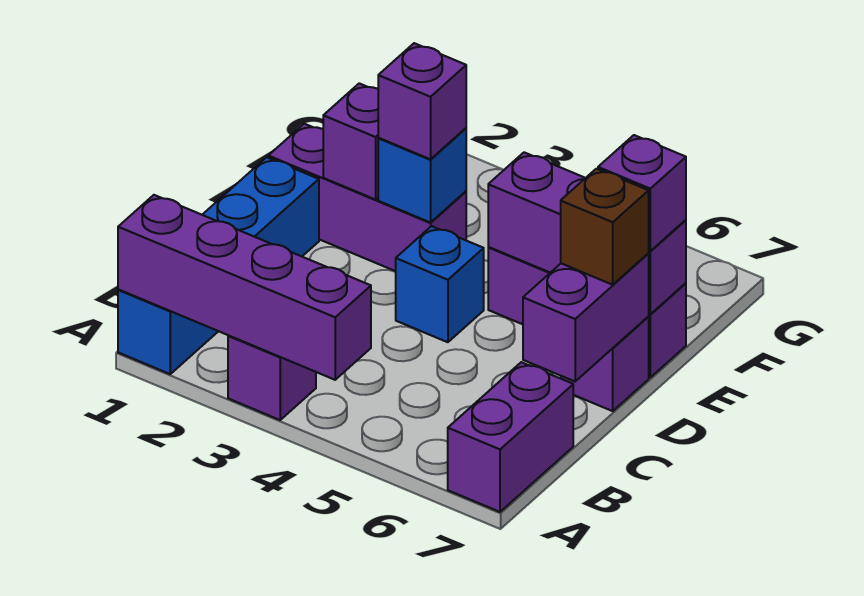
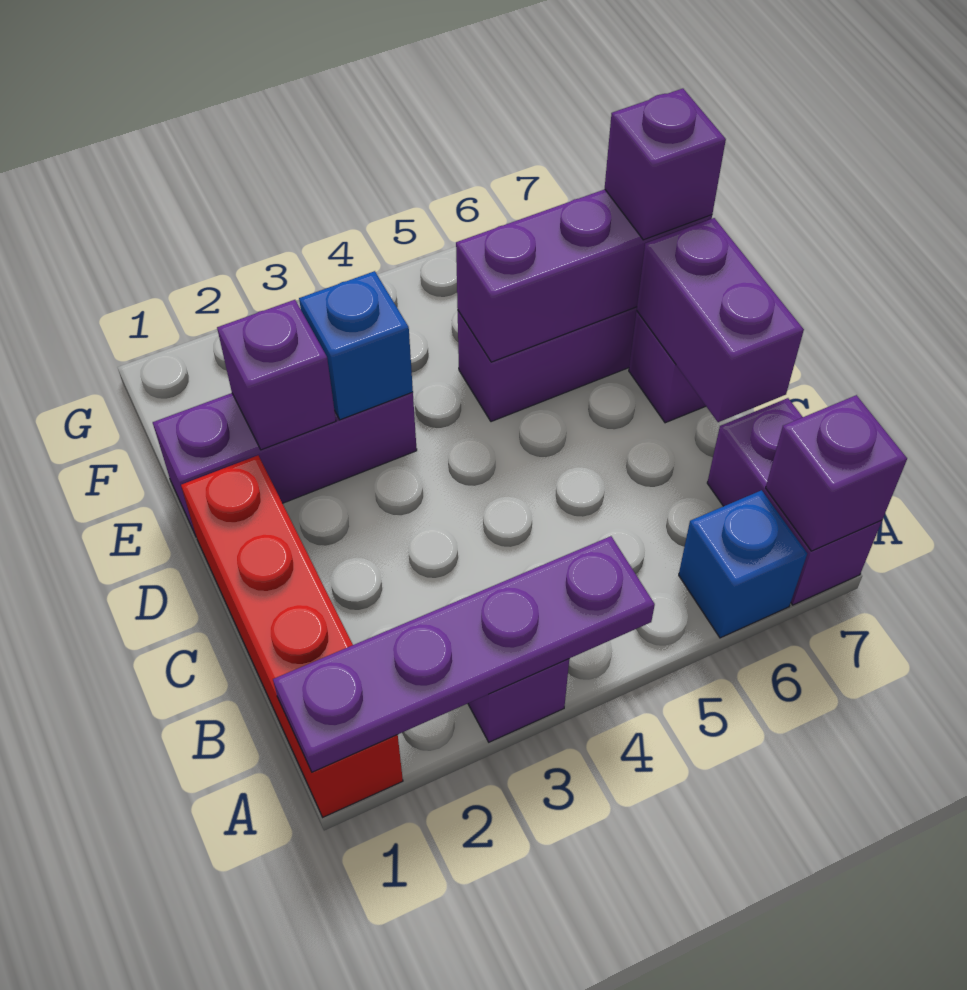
blue brick A1:D1 level 1 -> red brick A1:D1 level 1
purple brick A1:A4 level 2 -> purple plate A1:A4 level 2
blue brick D4 level 1 -> blue brick A6 level 1
brown brick D7 level 3 -> none
purple brick E3 level 3 -> purple brick A7 level 2

